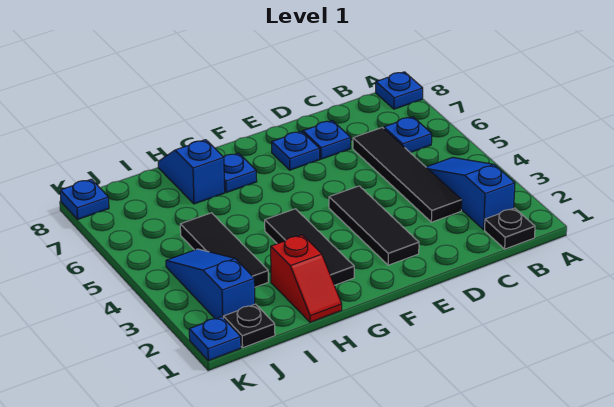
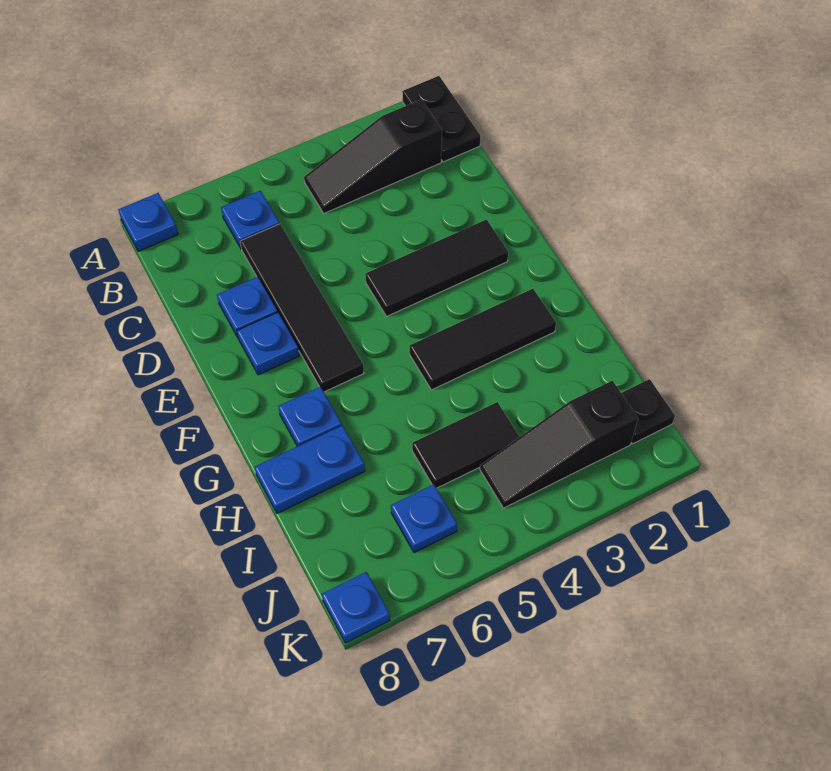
black plate B1 level 1 -> black plate A1:B1 level 1
blue slope B2:B4 level 1 top 2 -> black slope B2:B4 level 1 top 2
black tile C3:C6 level 1 -> black tile C6:F6 level 1
red slope H1:H2 level 1 top 2 -> none
blue slope H7:H8 level 1 top 7 -> blue plate H7:H8 level 1
black tile I3:I5 level 1 -> black tile I4:I5 level 1
blue slope J2:J4 level 1 top 2 -> black slope J2:J4 level 1 top 2
blue plate K1 level 1 -> blue plate J6 level 1

